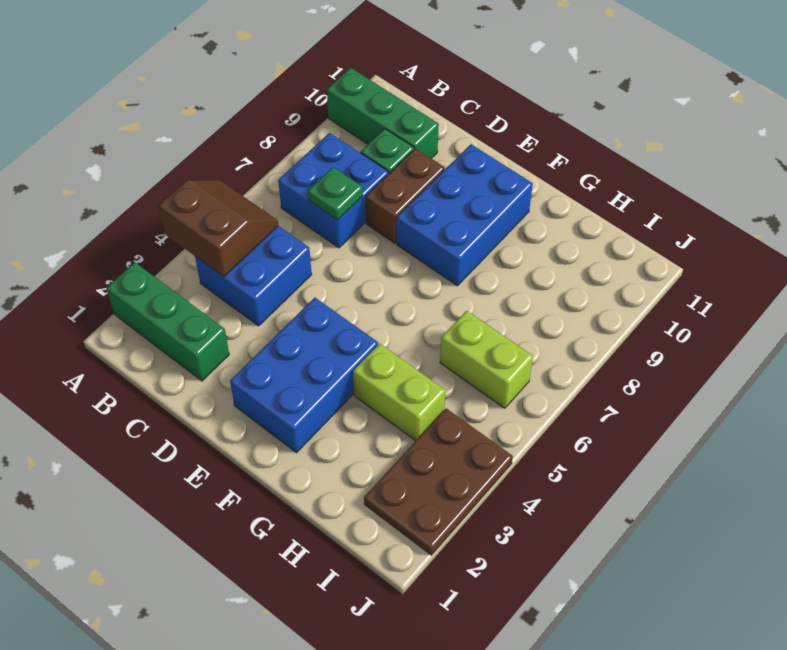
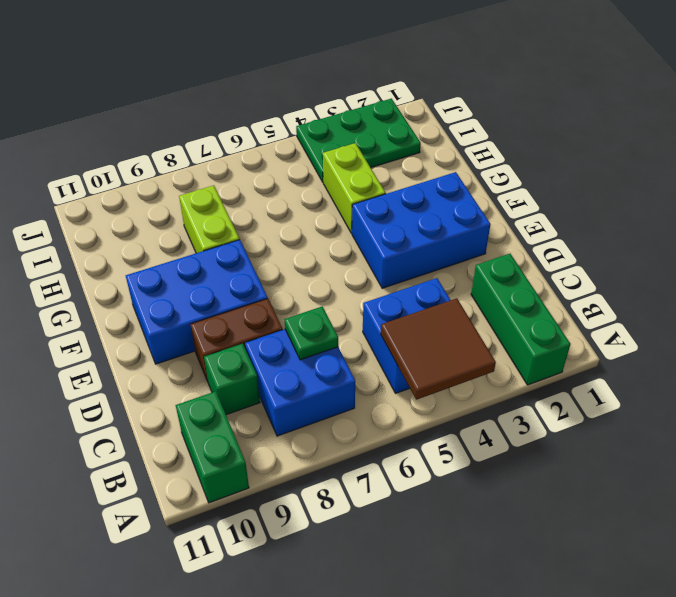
brown slope A4:B5 level 2 top 4 -> brown tile A4:B5 level 2
green brick A10:C10 level 1 -> green brick A10:B10 level 1
lime brick H6:I6 level 1 -> lime brick G8:H8 level 1
brown plate I2:J4 level 1 -> green plate I2:J4 level 1

